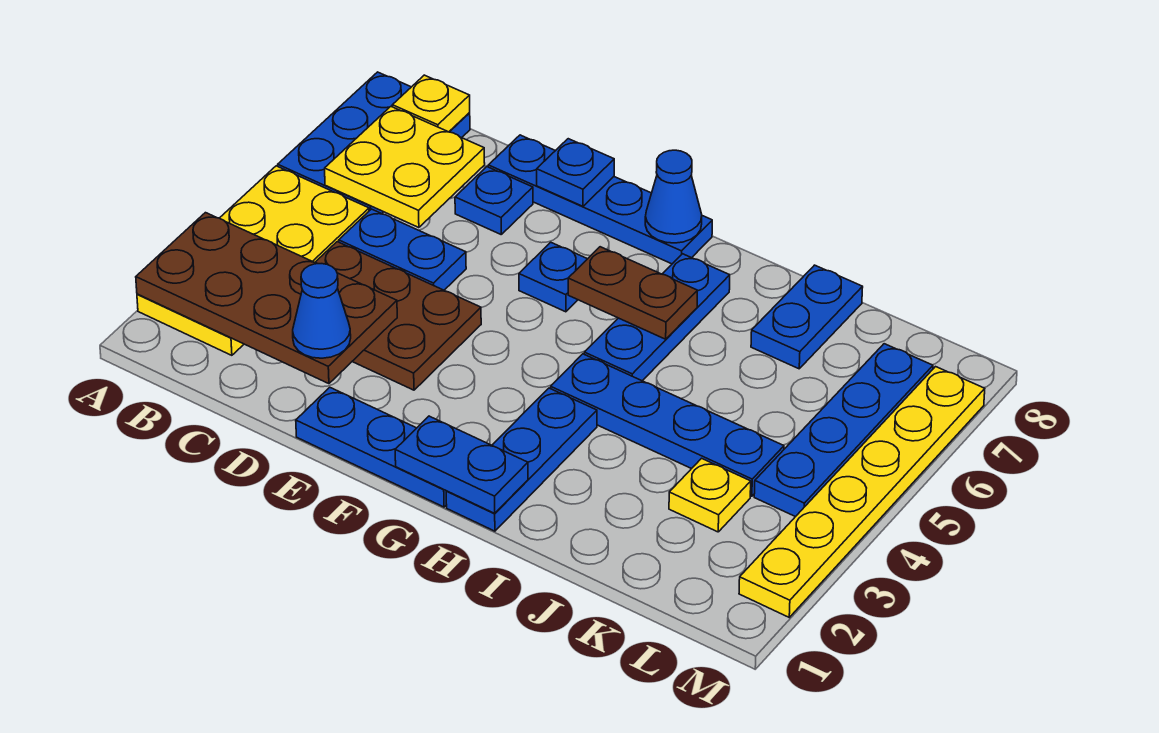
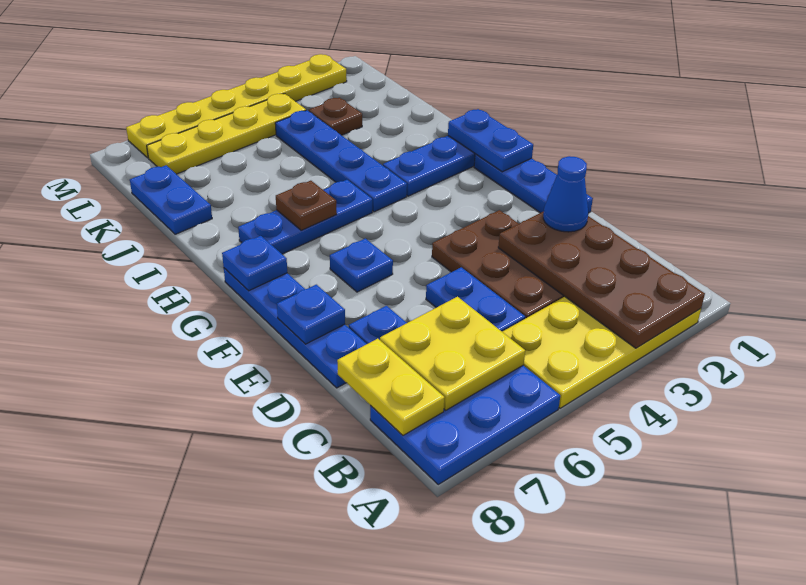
yellow plate B8 level 2 -> yellow plate B8:C8 level 2
brown plate G6:H6 level 2 -> brown plate H6 level 2
blue cone G8 level 2 -> blue plate G8 level 2
blue plate J7:J8 level 1 -> blue plate J8:K8 level 1
yellow plate K3 level 1 -> brown plate K3 level 1
blue plate L4:L7 level 1 -> yellow plate L4:L7 level 1

